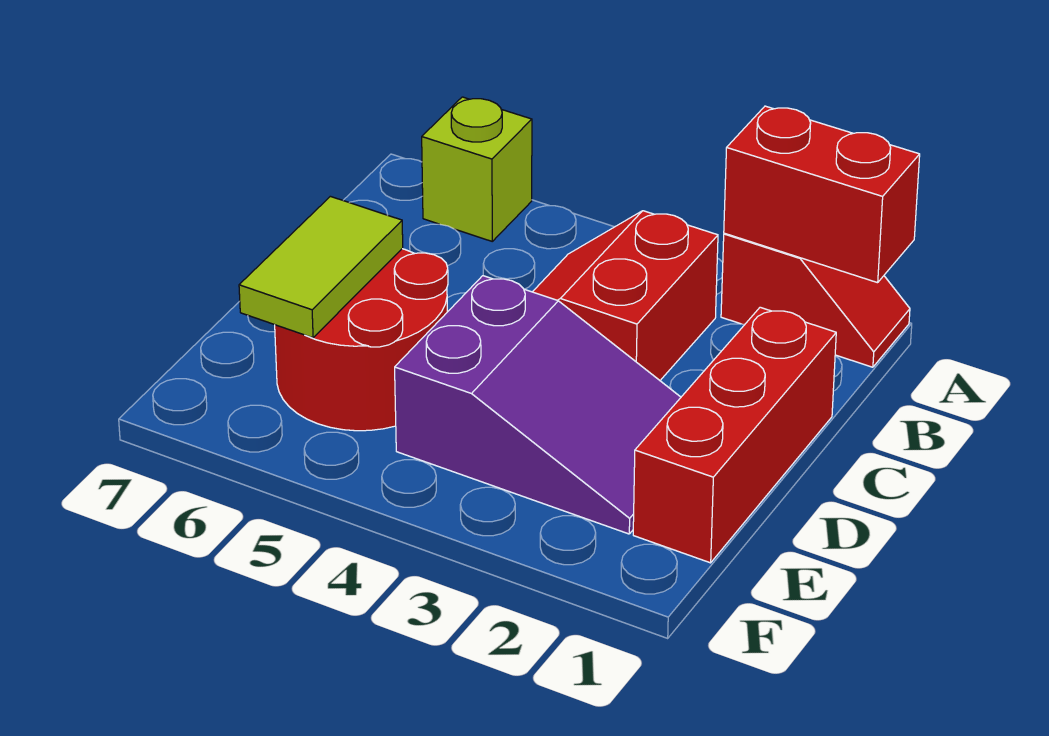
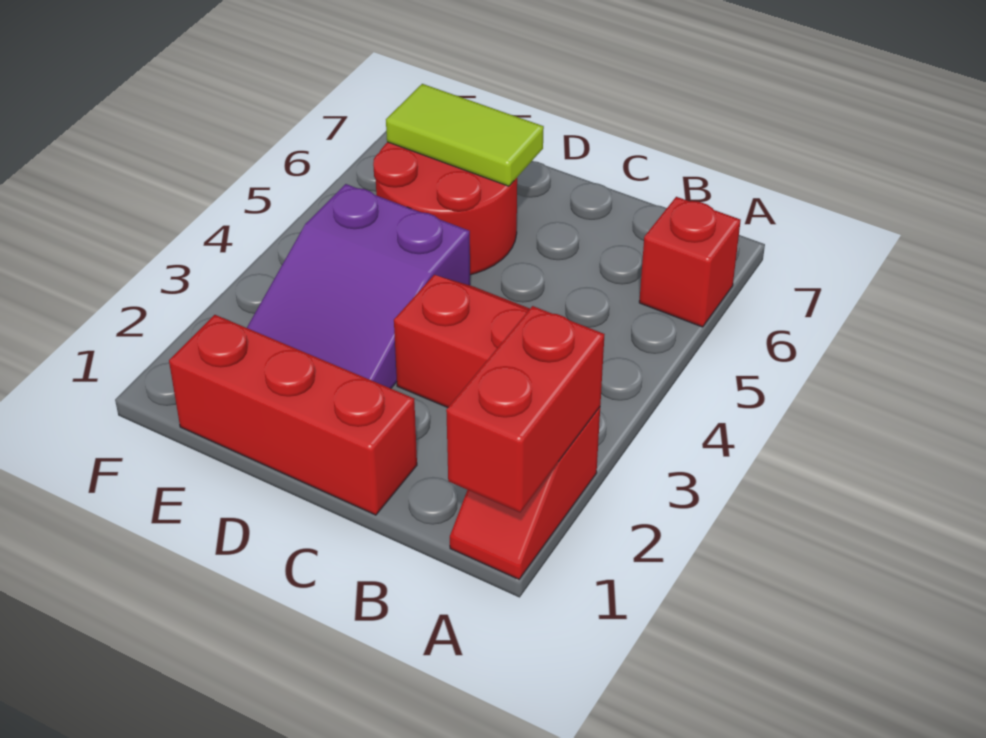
lime brick A6 level 1 -> red brick A6 level 1

